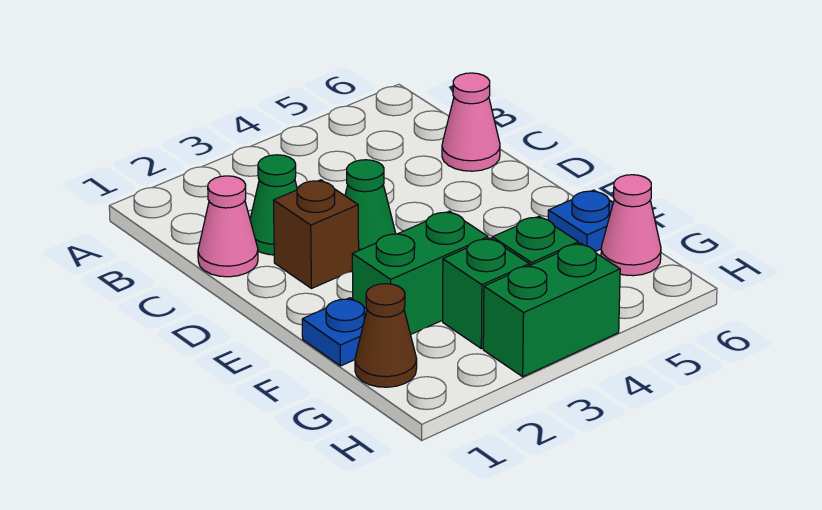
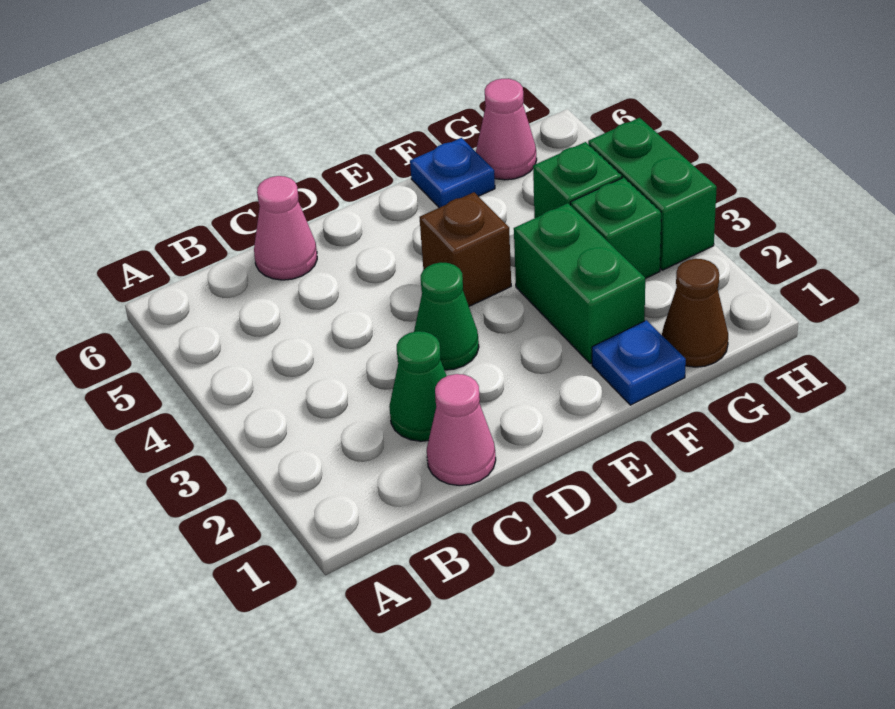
brown brick D2 level 1 -> brown brick E4 level 1

